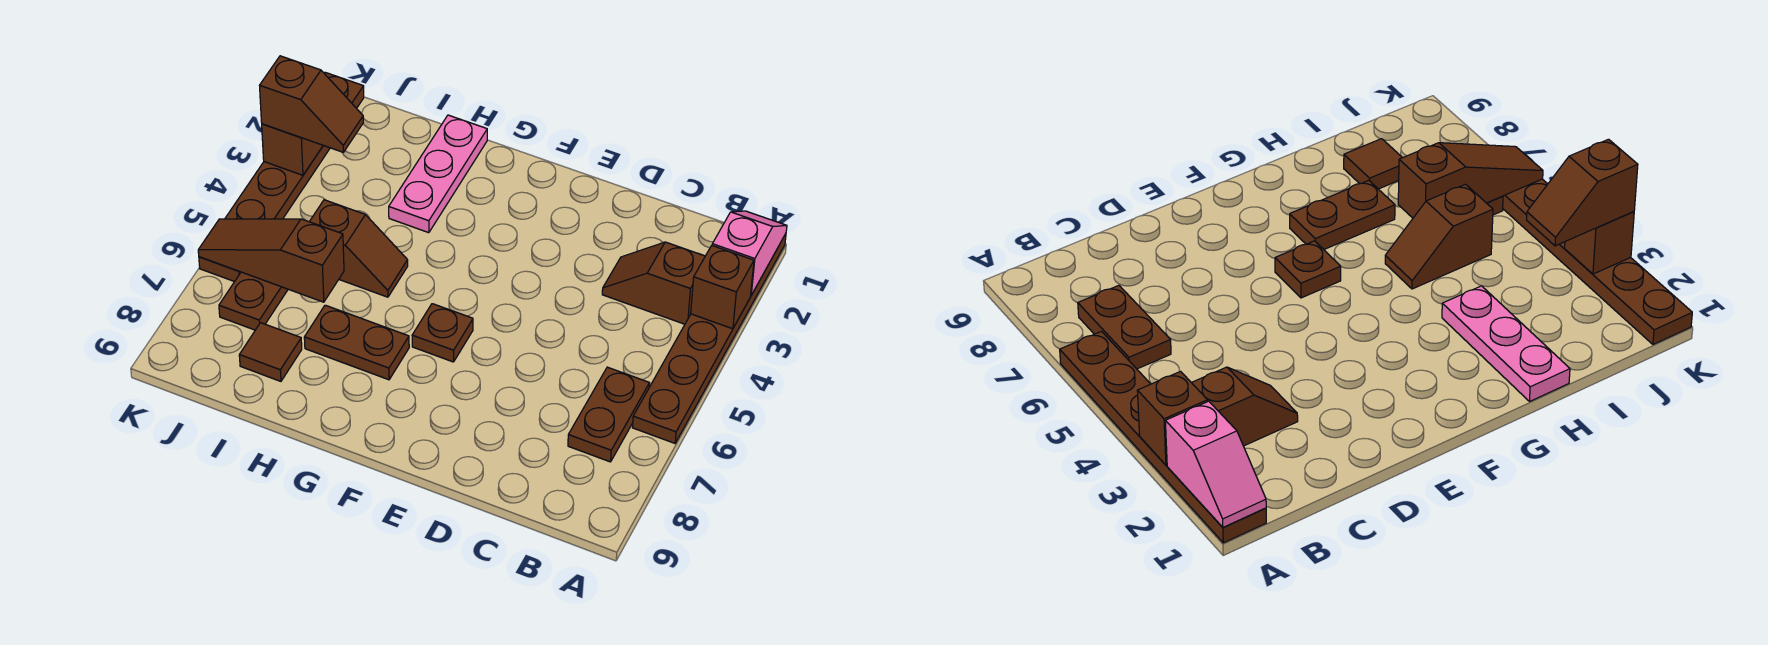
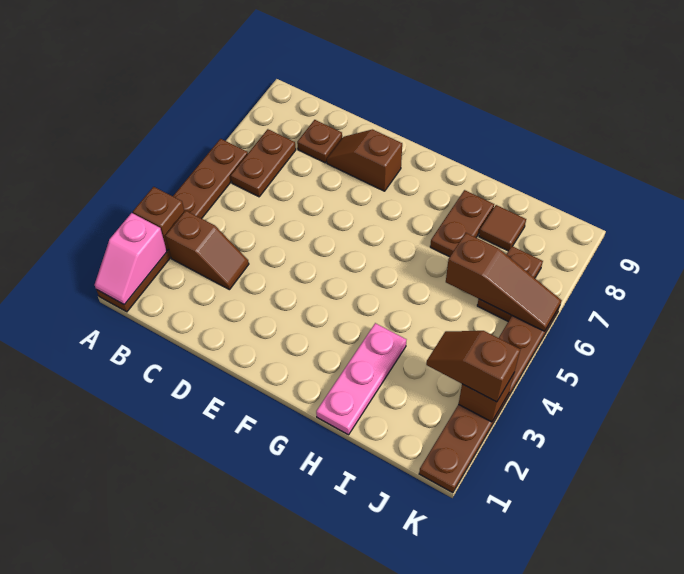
brown plate F6 level 1 -> brown plate C8 level 1
brown plate G7:H7 level 1 -> brown plate H7:H8 level 1
brown slope H5:I5 level 1 top I -> brown slope D8:E8 level 1 top E

